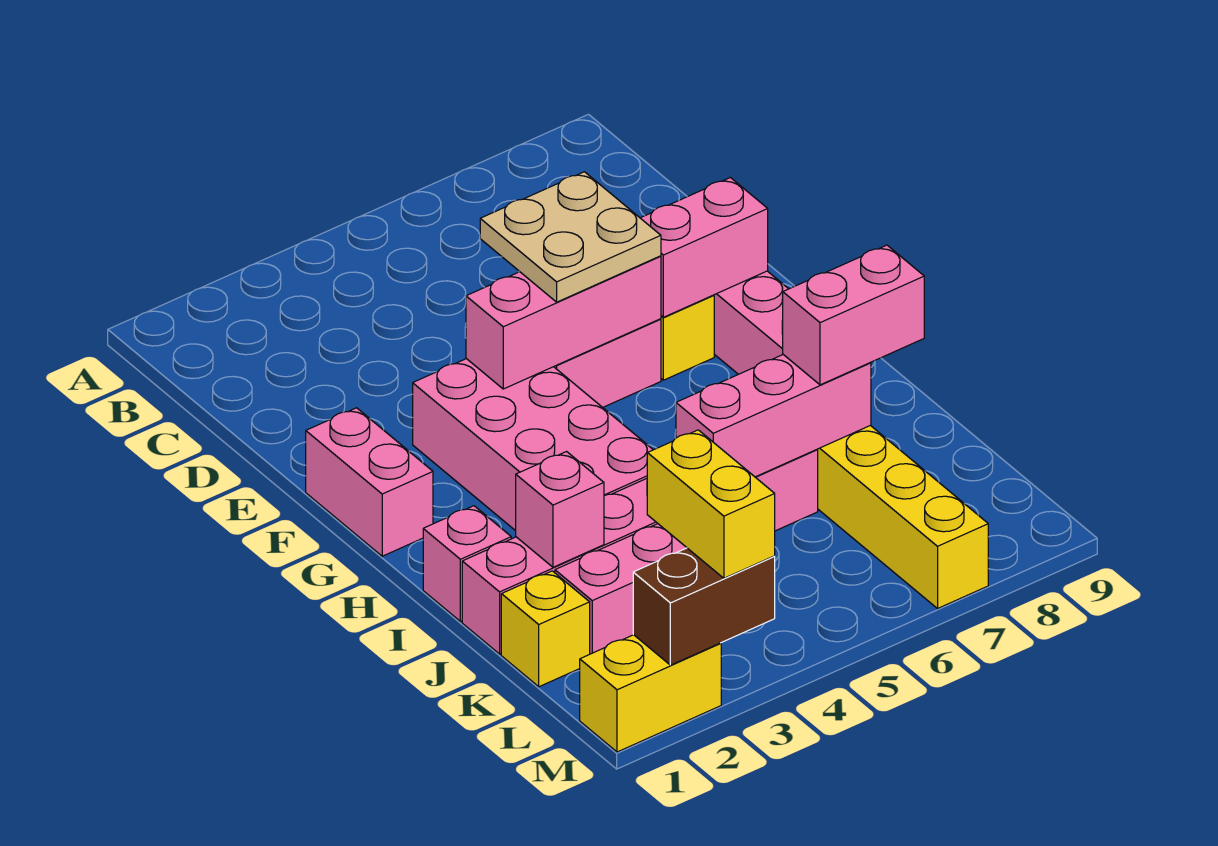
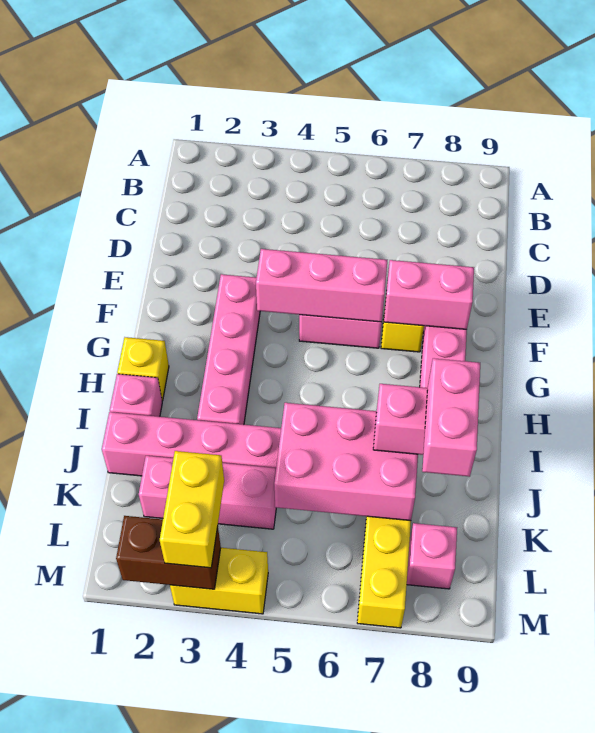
tan plate E5:F6 level 3 -> none
pink brick F1:G1 level 1 -> pink brick J8:K8 level 4
pink brick F3:I4 level 1 -> pink brick F3:I3 level 1
pink brick J2 level 2 -> pink brick L8 level 1
pink brick J5:J7 level 2 -> pink brick J5:K7 level 2
yellow brick K1 level 1 -> yellow brick H1 level 1
yellow brick M1:M2 level 1 -> yellow brick M3:M4 level 1

